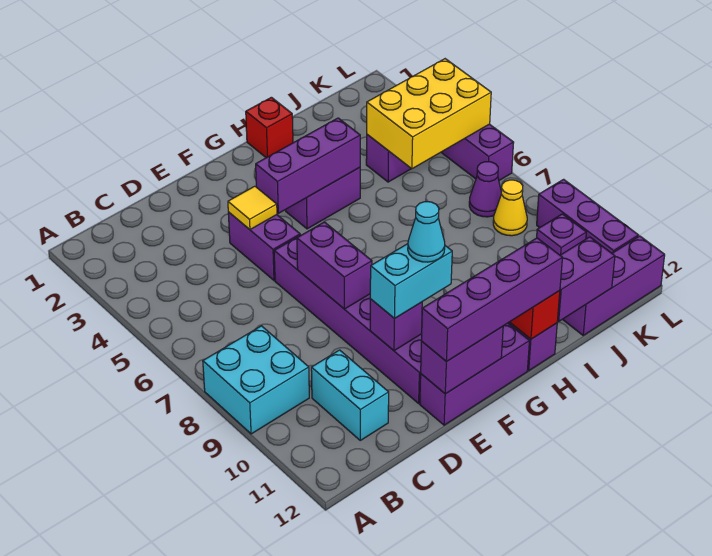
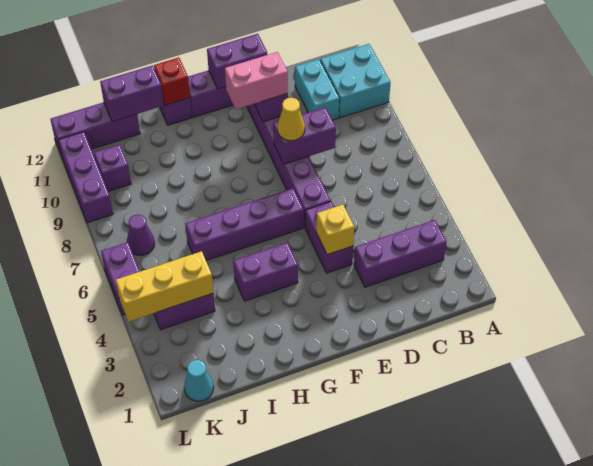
cyan brick A8:B9 level 1 -> cyan brick A10:B11 level 1
yellow tile E4 level 2 -> yellow brick E4 level 2
purple brick E7:E8 level 2 -> purple brick D8:E8 level 2
cyan brick E10:F10 level 3 -> pink brick E10:F10 level 3
purple brick E12:H12 level 3 -> purple brick F6:I6 level 1
purple brick F4:H4 level 2 -> purple brick B3:D3 level 1
cyan cone F10 level 4 -> cyan cone K1 level 1
red brick H1 level 1 -> none
yellow brick J4:L5 level 2 -> yellow brick J4:L4 level 2
yellow cone K8 level 1 -> yellow cone E8 level 3

